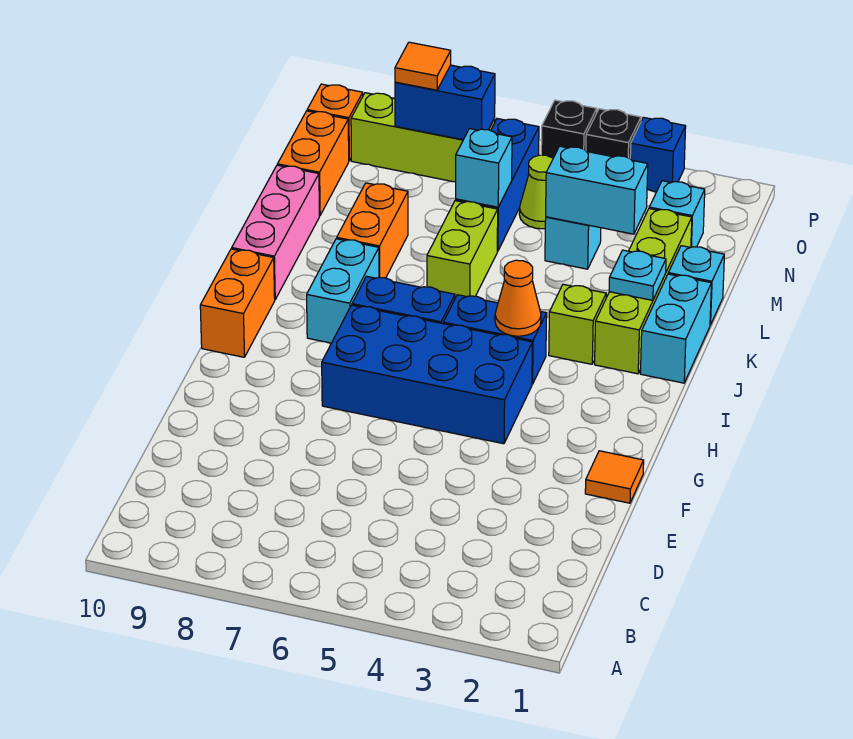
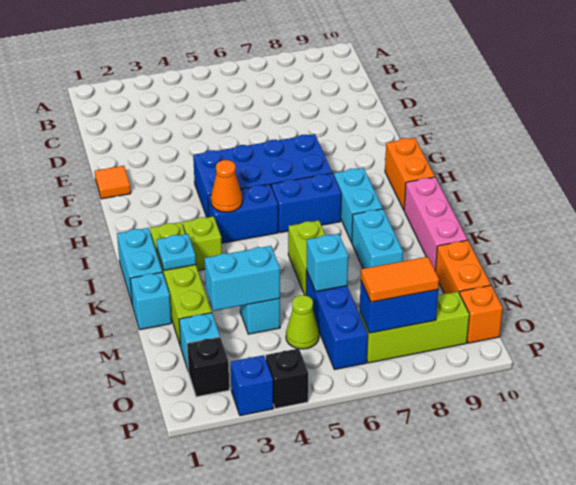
orange brick K8:L8 level 1 -> cyan brick K8:L8 level 1
orange tile O8 level 3 -> orange tile O7:O8 level 3
black brick P5 level 1 -> black brick O2 level 1

